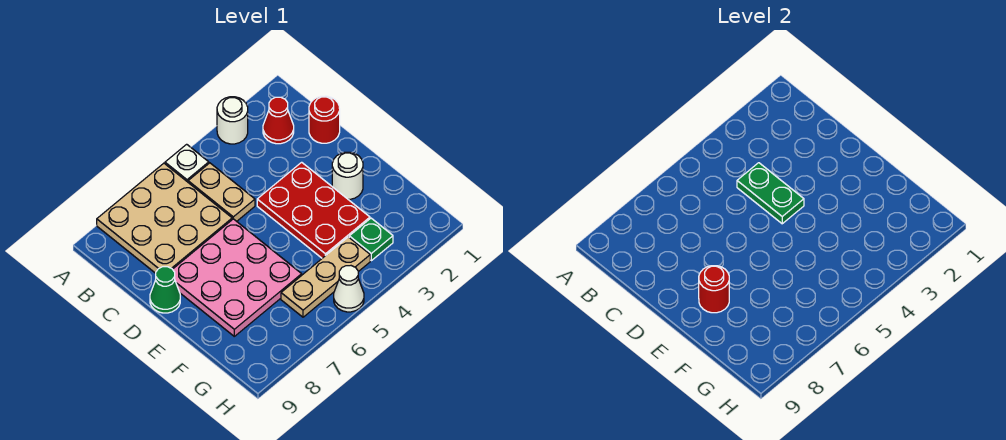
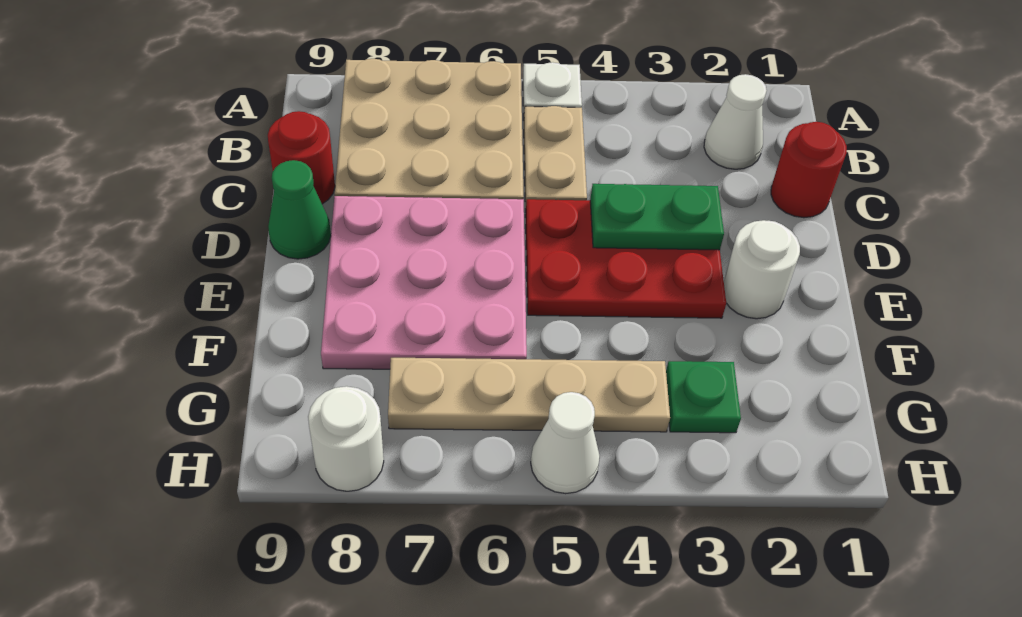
white round brick A3 level 1 -> white round brick H8 level 1
red cone B2 level 1 -> white cone B2 level 1
green plate C4:D4 level 2 -> green plate D3:D4 level 2
red plate D3:F4 level 1 -> red plate D3:E5 level 1
red round brick E8 level 2 -> red round brick C9 level 1
tan plate G4:G6 level 1 -> tan plate G4:G7 level 1

